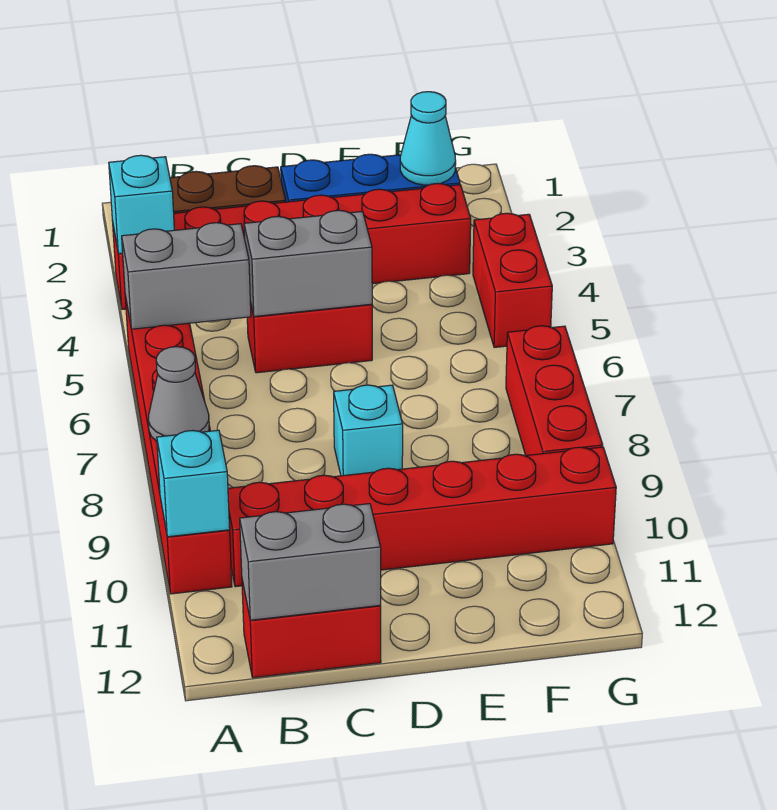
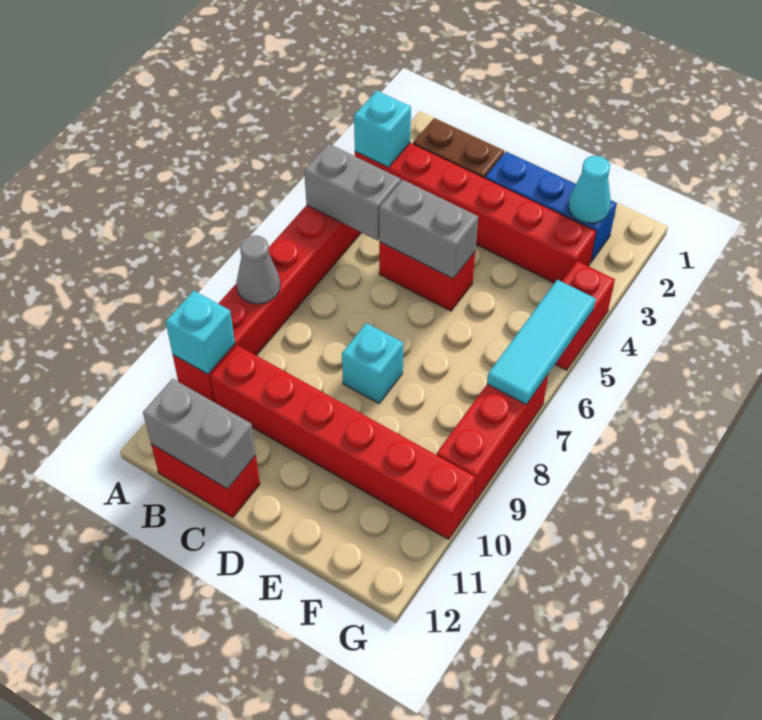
none -> cyan tile G5:G7 level 2

